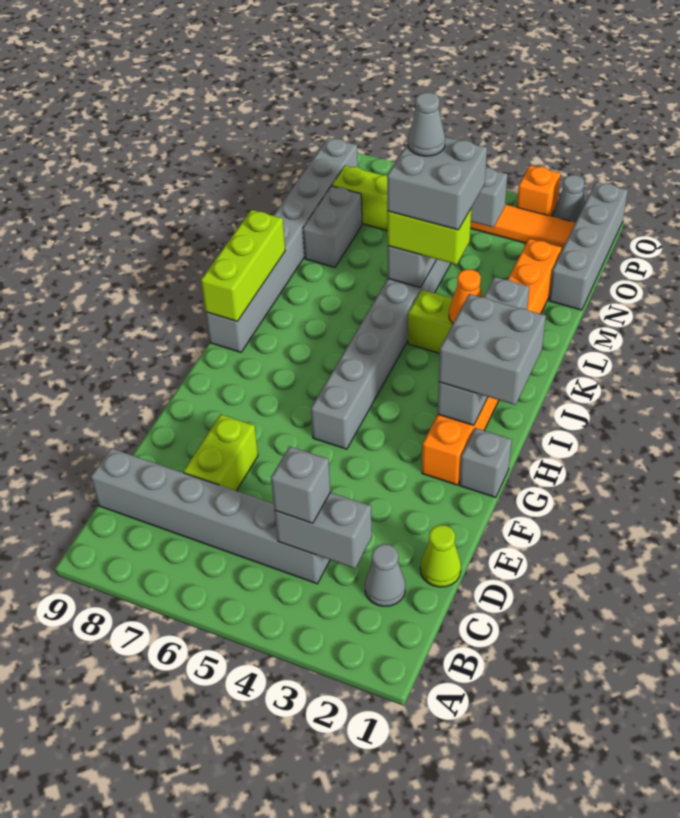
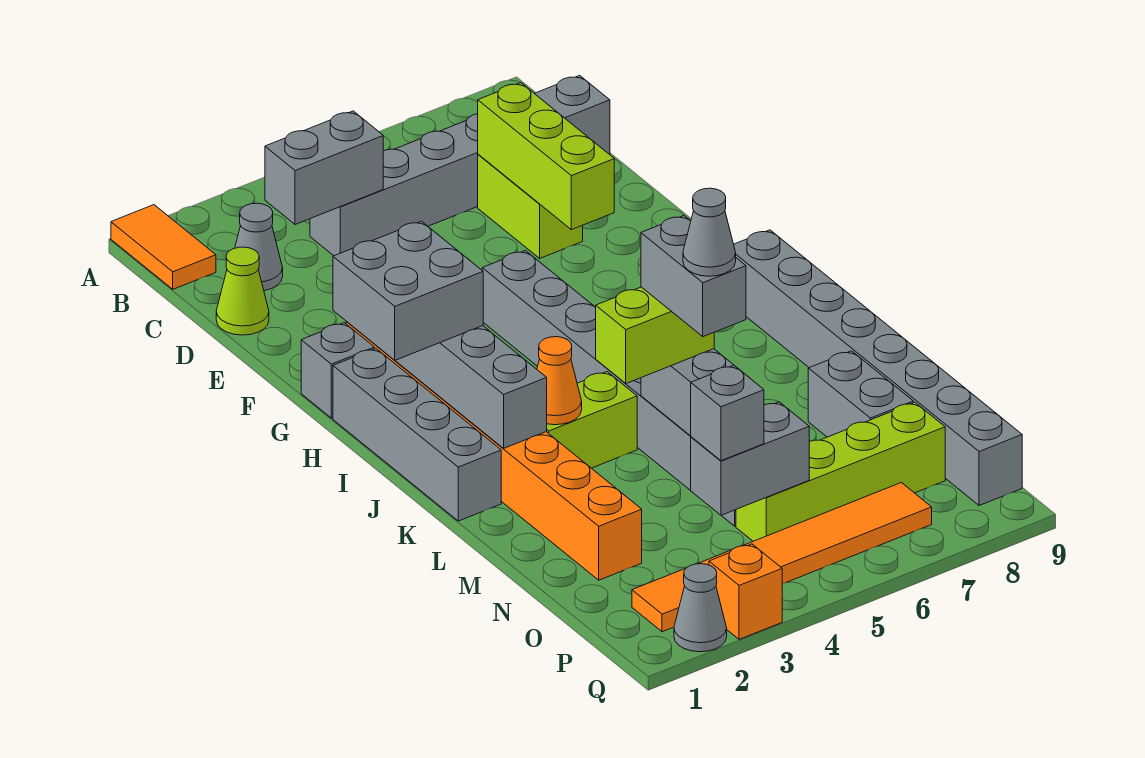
none -> orange tile A1:B1 level 1
grey brick C4 level 3 -> grey brick O4 level 3
lime brick I9:K9 level 2 -> lime brick D7:F7 level 2
grey brick L4:M5 level 4 -> grey brick L5:M5 level 4
grey brick N1:Q1 level 1 -> grey brick H1:K1 level 1

